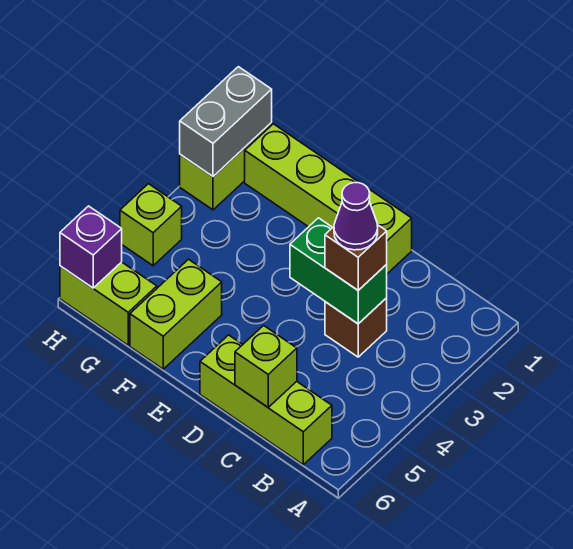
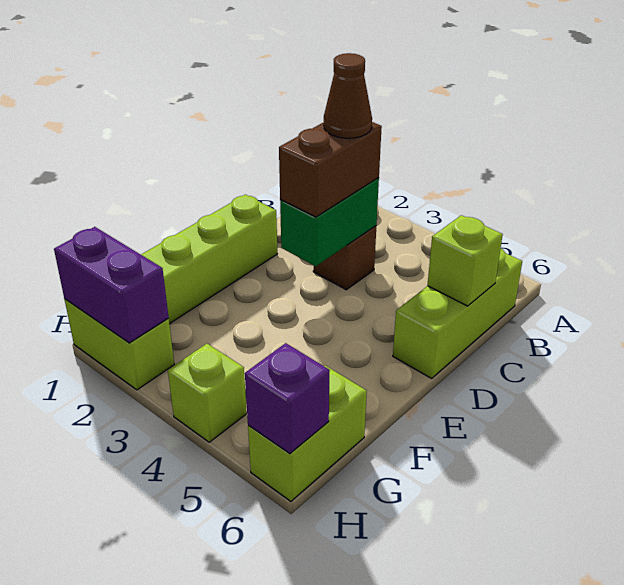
brown brick C3 level 3 -> brown brick C3:D3 level 3
purple cone C3 level 4 -> brown cone C3 level 4
lime brick F5:F6 level 1 -> none
grey brick H1:H2 level 2 -> purple brick H1:H2 level 2

